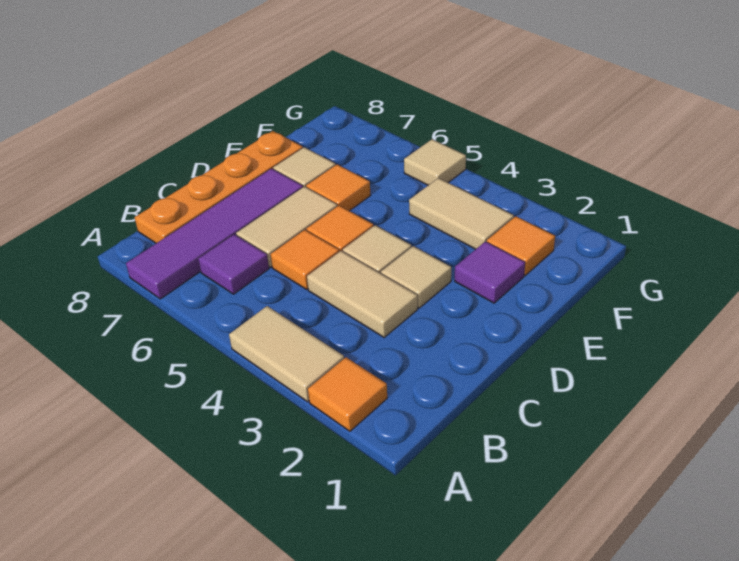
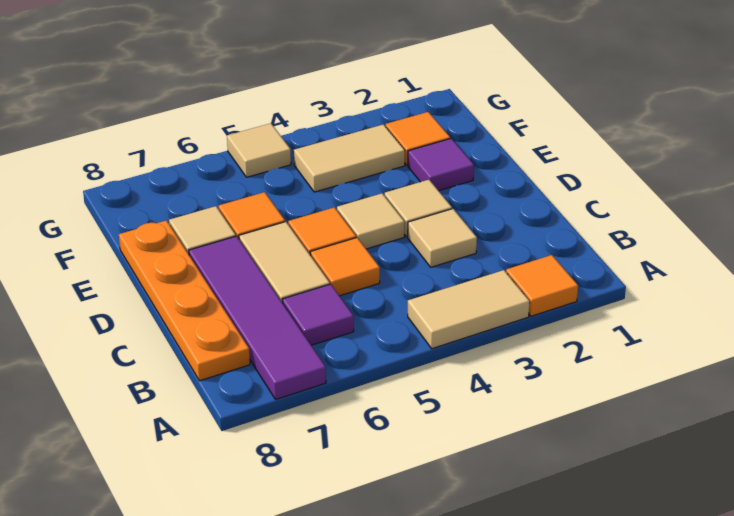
tan tile C3:C4 level 1 -> tan tile C3 level 1

